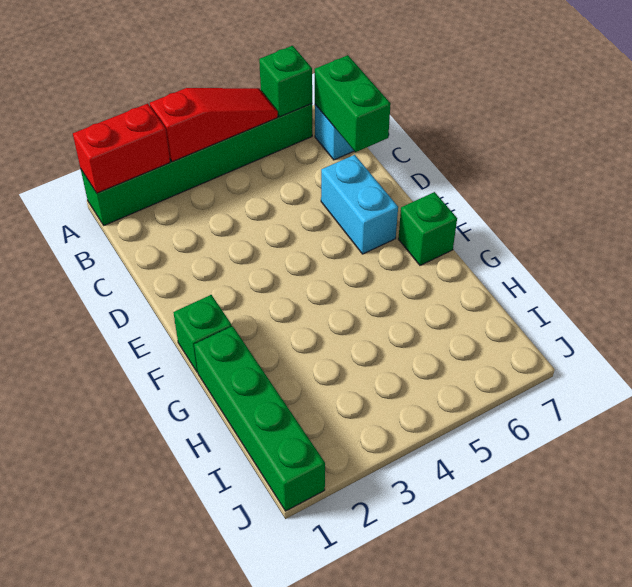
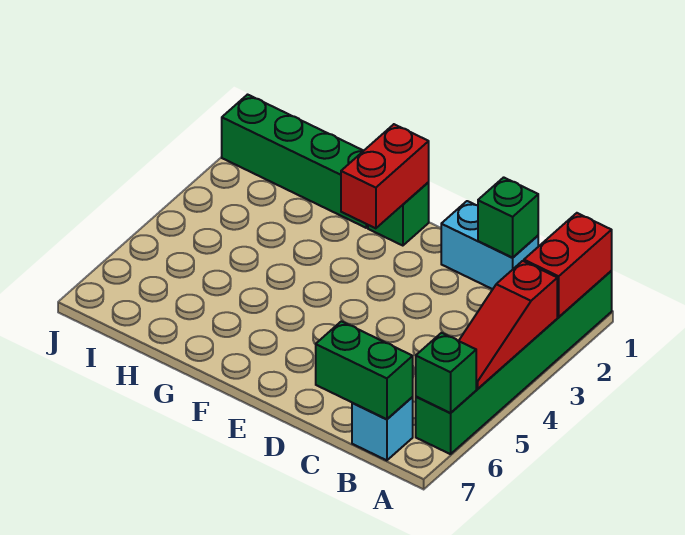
cyan brick D6:E6 level 1 -> cyan brick C1:D1 level 1
none -> red brick F1:F2 level 2
green brick F7 level 1 -> green brick C1 level 2

